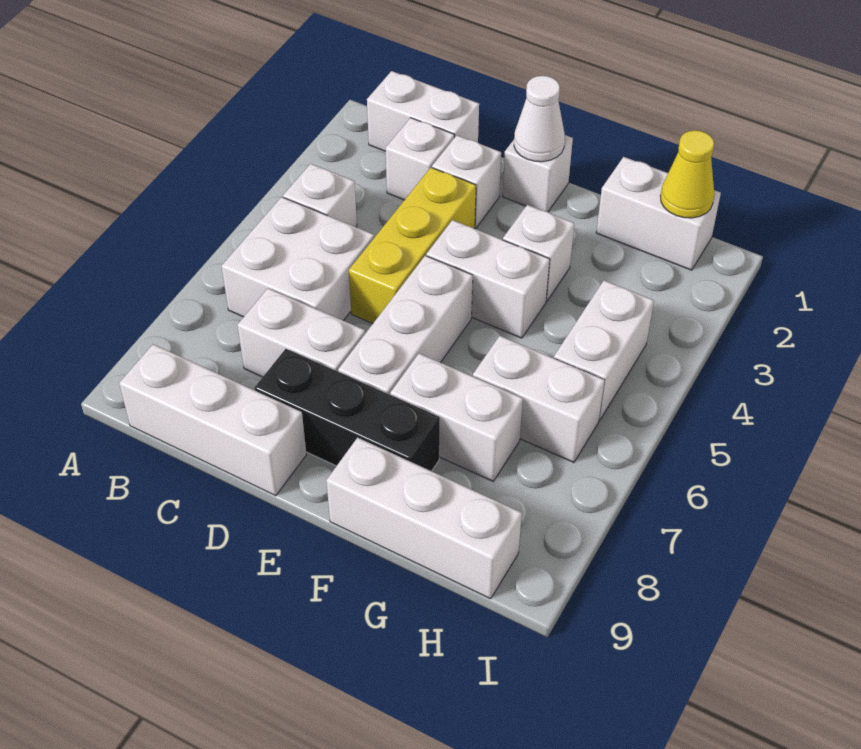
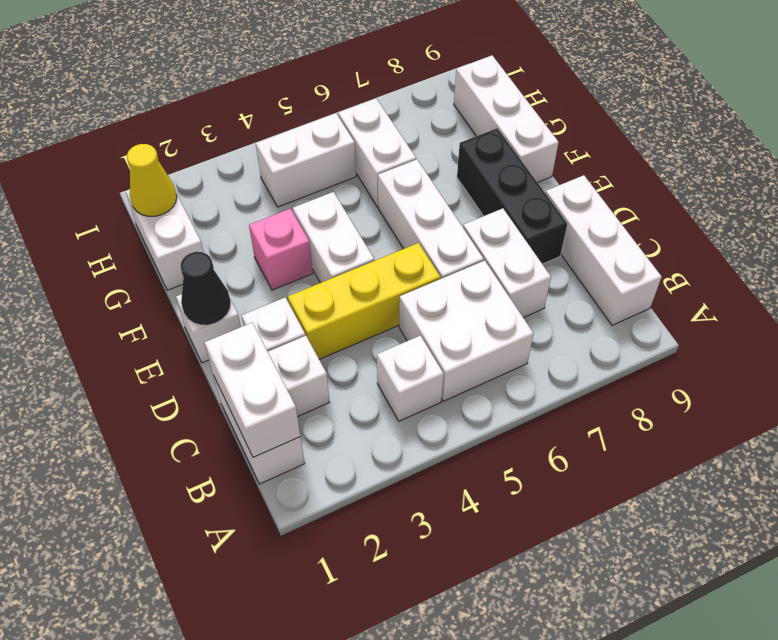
white cone E1 level 2 -> black cone E1 level 2
white brick E5:E7 level 1 -> white brick D6:F6 level 1
white brick F3 level 1 -> pink brick F3 level 1
white brick F7:G7 level 1 -> white brick B1:C1 level 2

